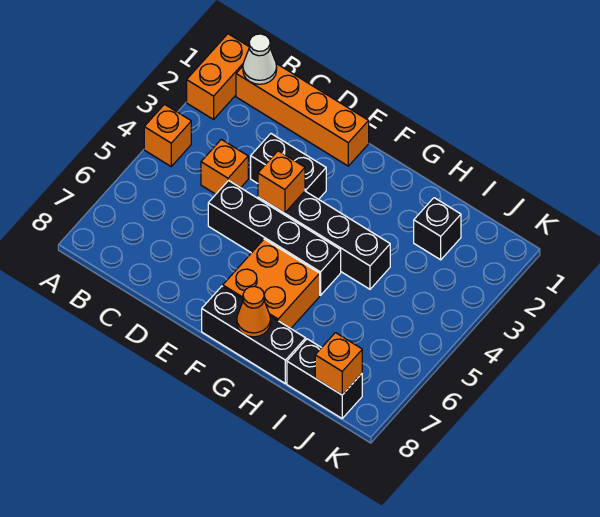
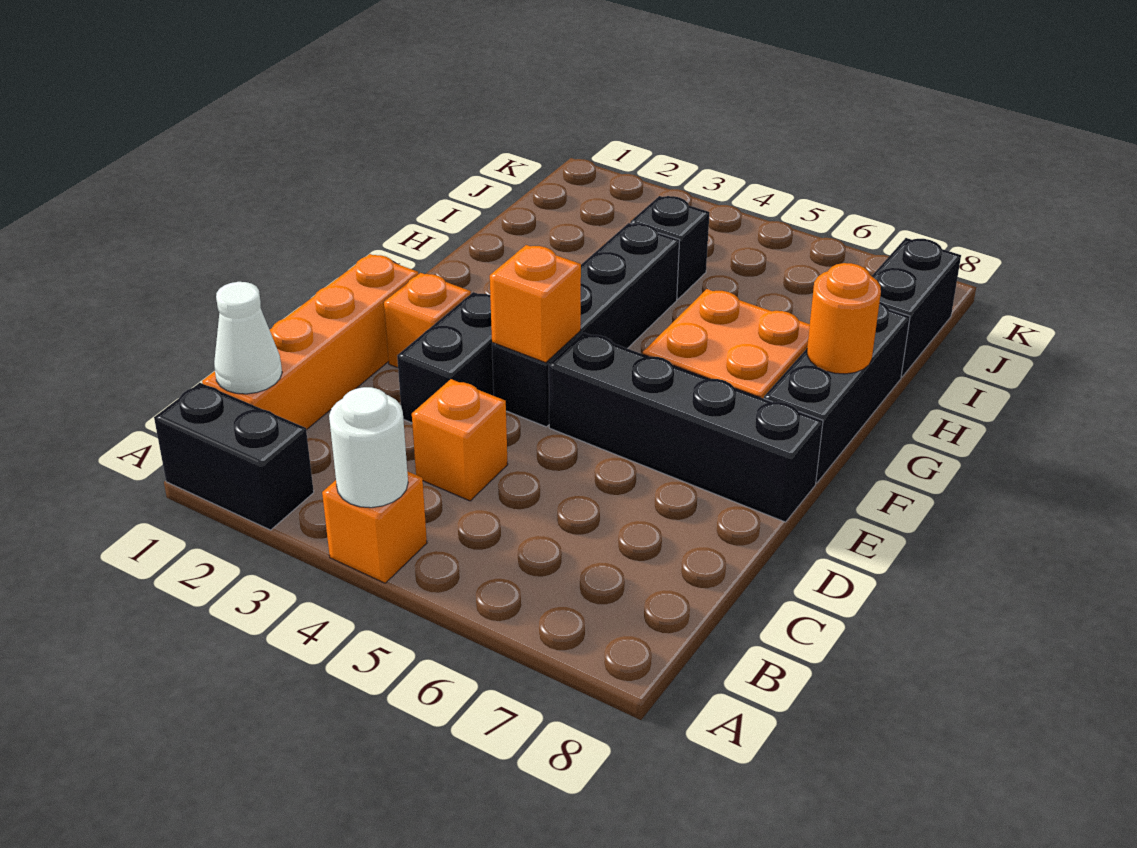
orange brick A1:A2 level 1 -> black brick A1:A2 level 1
none -> white round brick A4 level 2
black brick D5:G5 level 1 -> black brick E5:E8 level 1
orange cone G8 level 2 -> orange round brick G8 level 2
black brick I2 level 1 -> black brick I4 level 1
orange brick J8 level 2 -> orange brick E2 level 1

